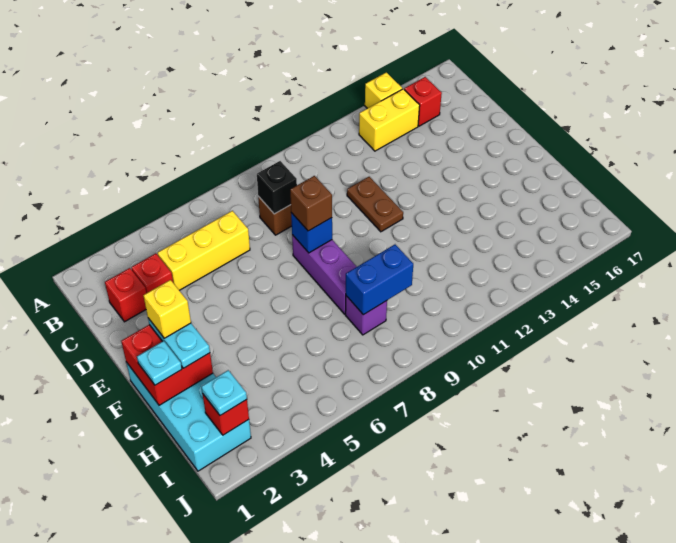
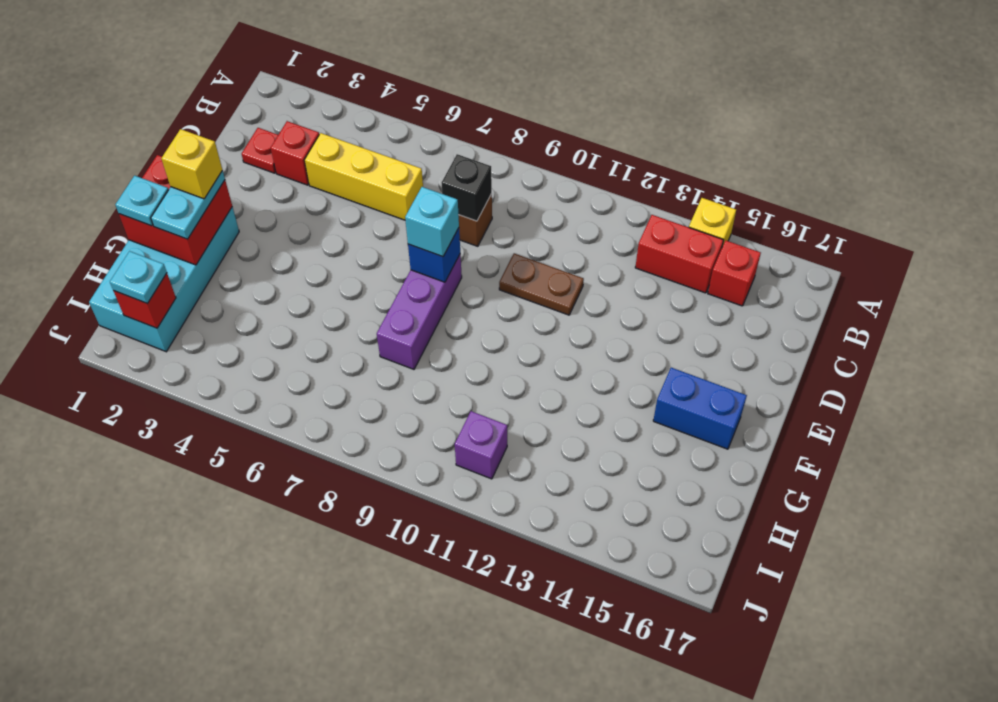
yellow brick B13:B14 level 1 -> red brick B13:B14 level 1
red brick C2 level 1 -> red plate C2 level 1
brown plate D11:E11 level 1 -> brown plate D10:D11 level 1
brown brick E8 level 3 -> cyan brick E8 level 3
purple brick H8 level 1 -> purple brick I11 level 1
blue brick H8:H9 level 2 -> blue brick F15:F16 level 1

